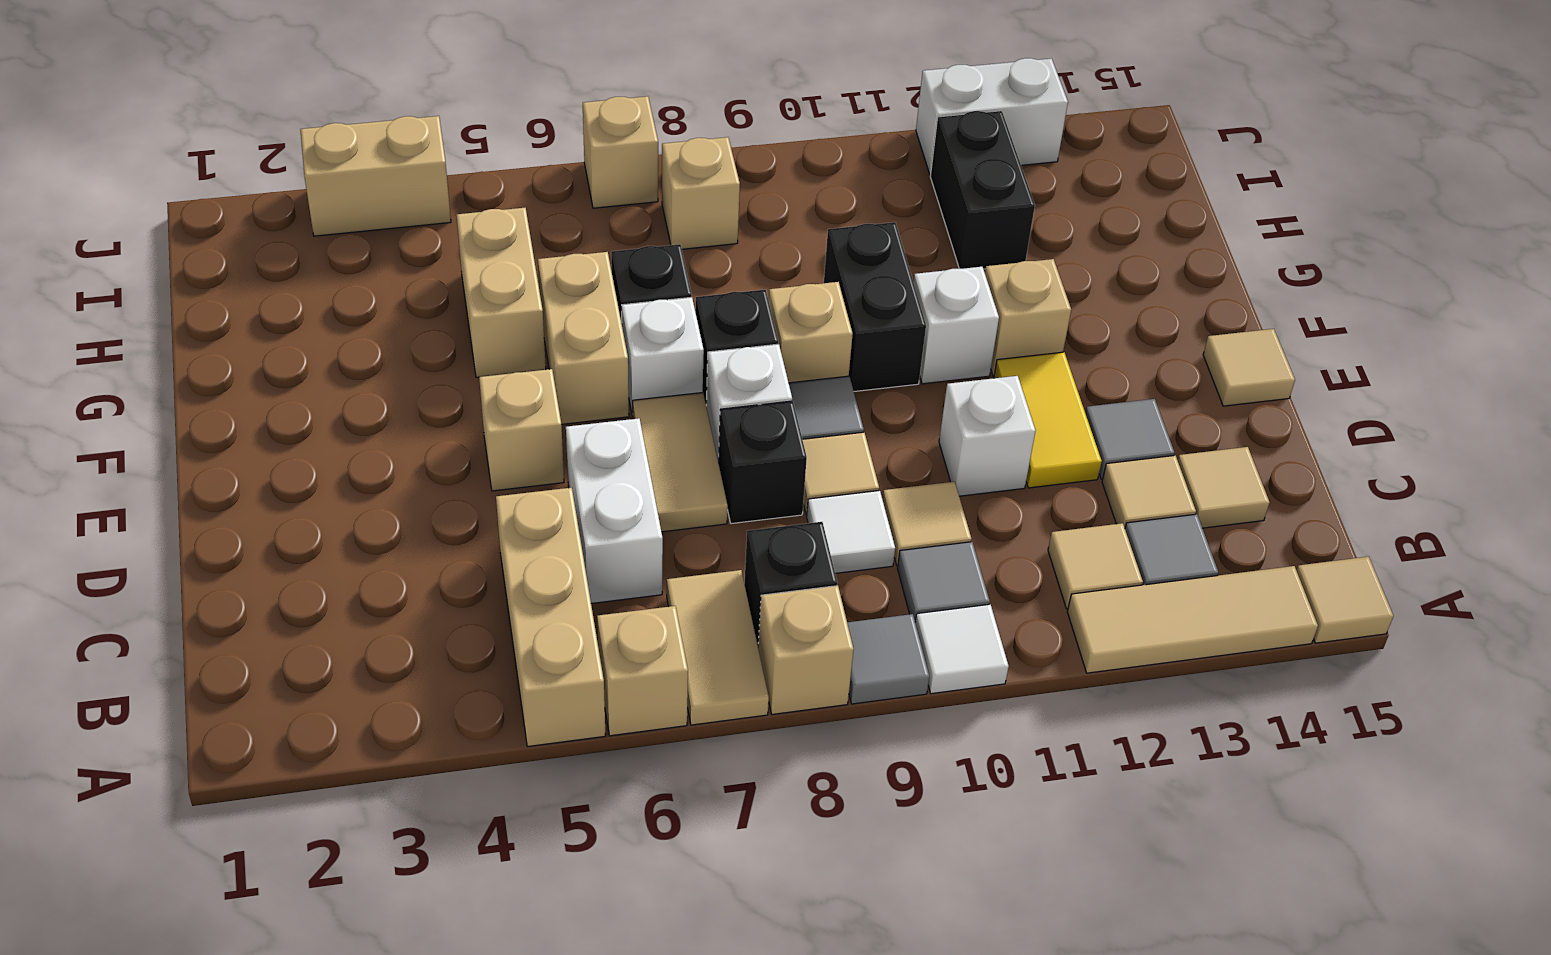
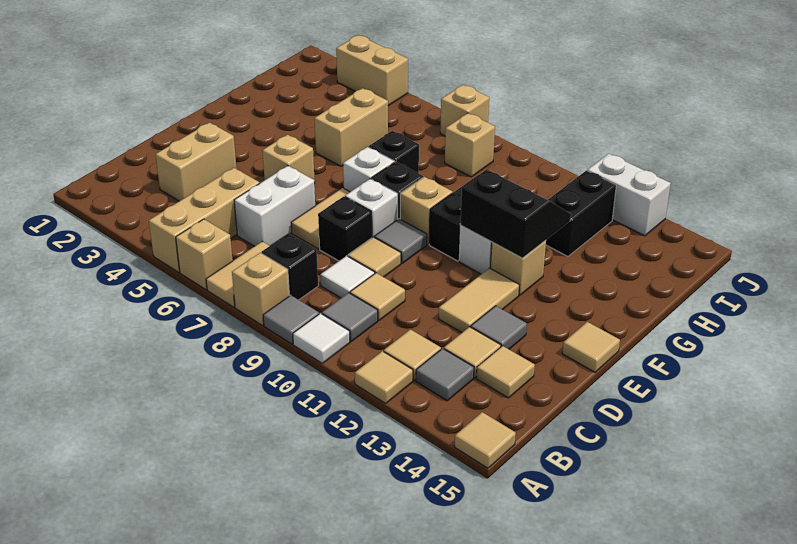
tan tile A12:A14 level 1 -> tan tile A12 level 1
white brick D11 level 1 -> none
yellow tile D12:E12 level 1 -> tan tile D12:E12 level 1
tan brick F6:G6 level 1 -> tan brick C3:D3 level 1
none -> black slope F11:G12 level 2 top F

